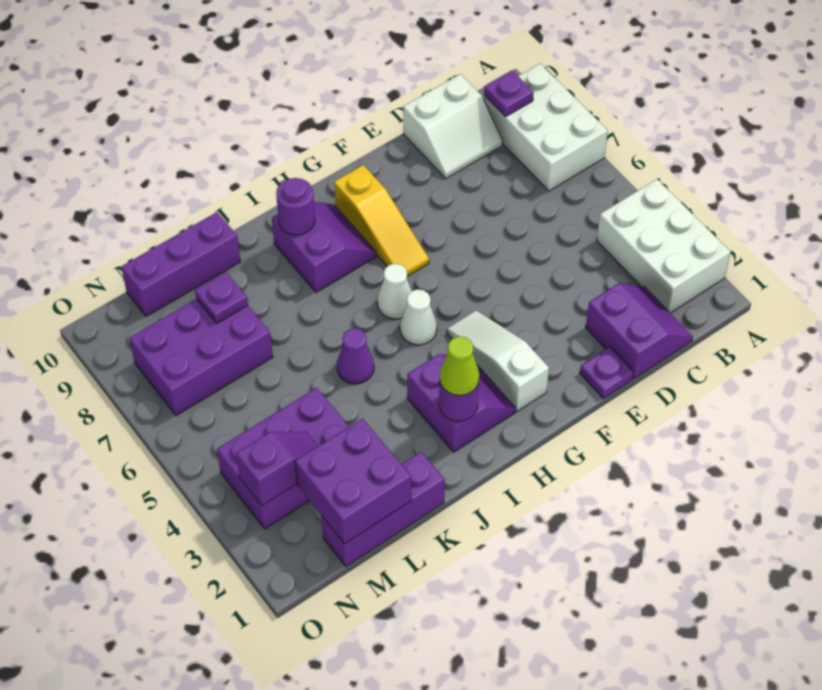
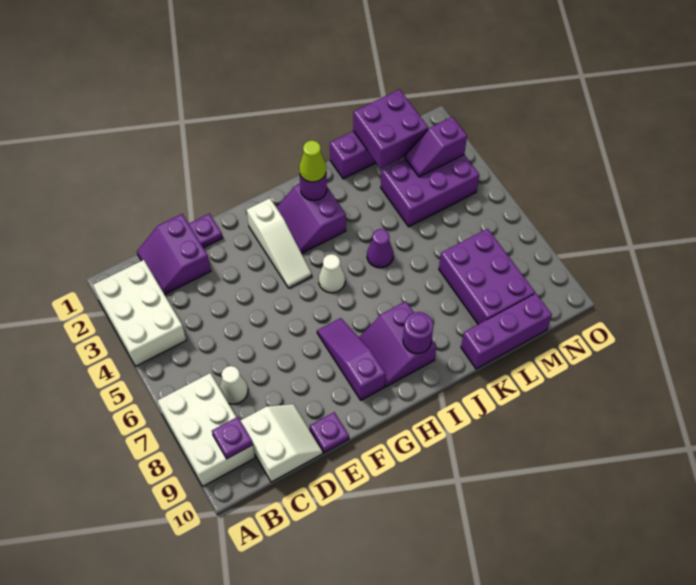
white slope C9:D10 level 1 top 10 -> white slope C9:D10 level 1 top C
yellow slope G7:G9 level 1 top 9 -> purple slope G7:G9 level 1 top 9
white cone H6 level 1 -> white cone C7 level 1
purple brick L7:N8 level 1 -> purple brick L7:M9 level 1
purple plate L8 level 2 -> purple plate E10 level 1

